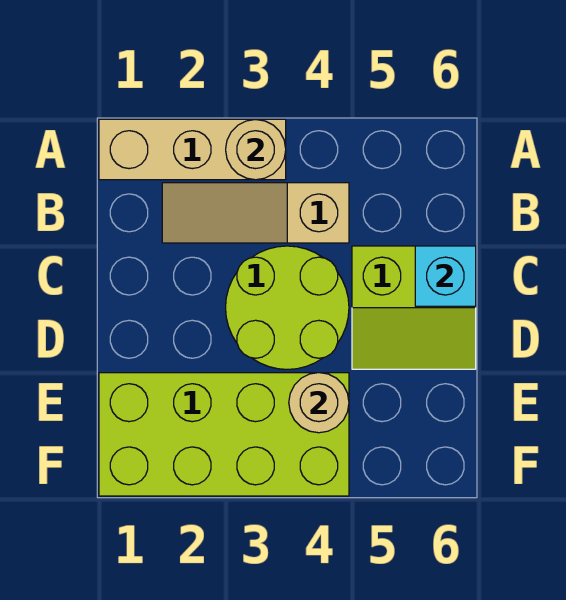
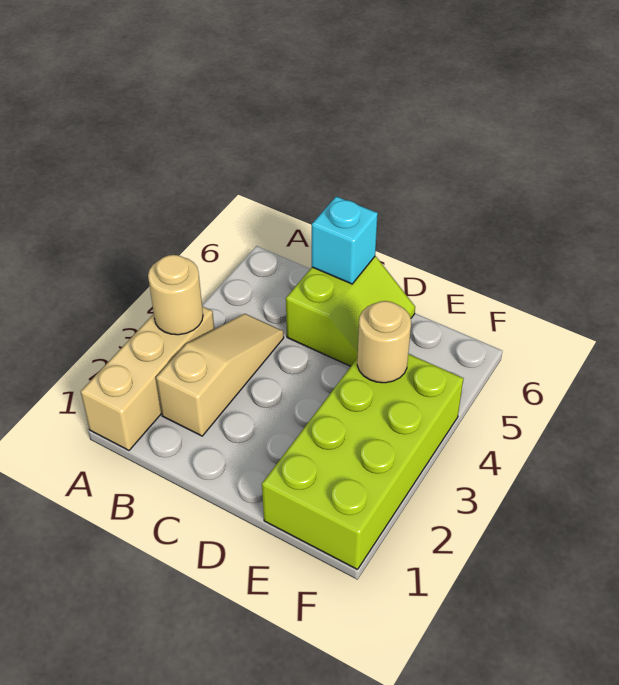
tan slope B2:B4 level 1 top 4 -> tan slope B2:B4 level 1 top 2
lime round brick C3:D4 level 1 -> none

